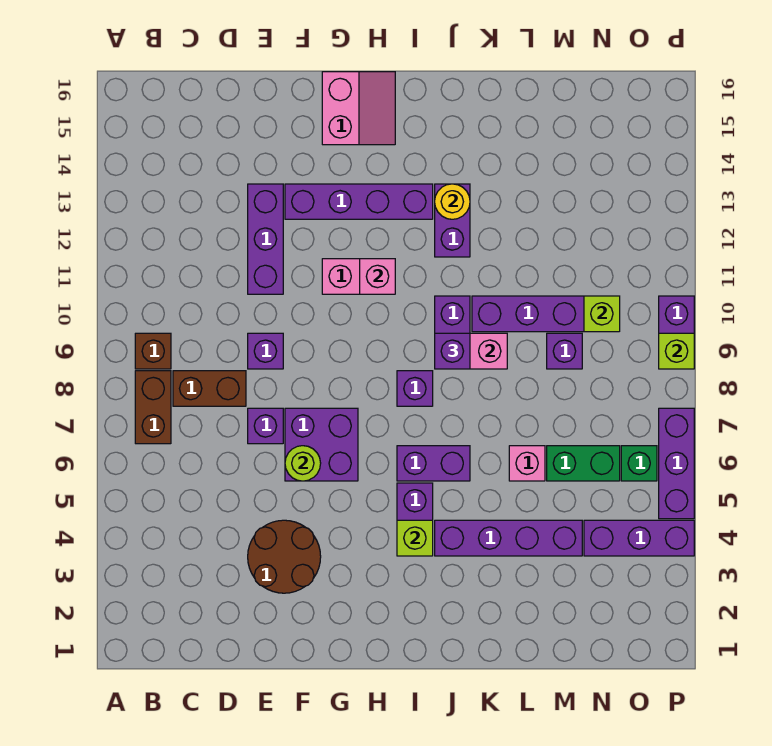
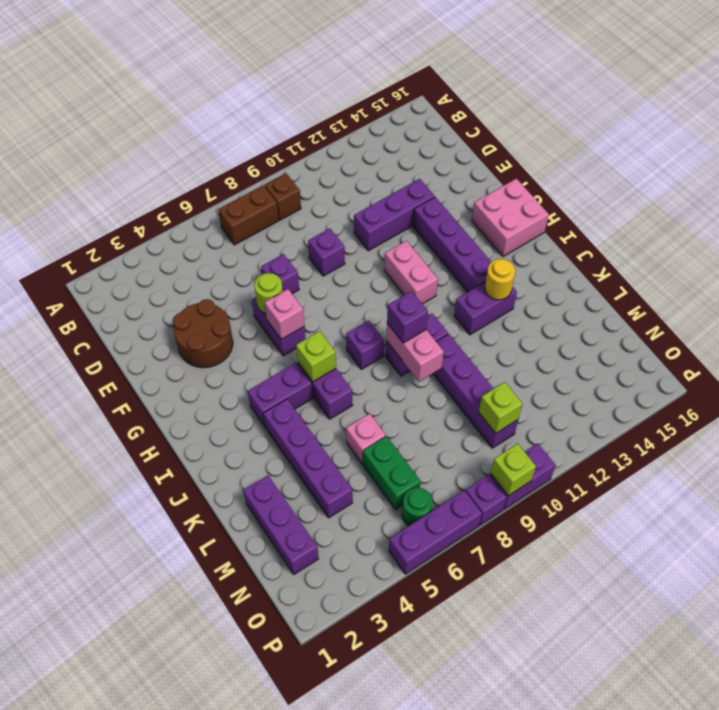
brown brick C8:D8 level 1 -> none
purple brick F6:G7 level 1 -> purple brick F6:G6 level 1
pink slope G15:H16 level 1 top G -> pink brick G15:H16 level 1
pink brick H11 level 2 -> pink brick G6 level 2
lime brick I4 level 2 -> lime brick I6 level 2
purple brick M9 level 1 -> purple brick P8 level 1
purple brick N4:P4 level 1 -> purple brick L2:N2 level 1
green brick O6 level 1 -> green round brick O6 level 1

